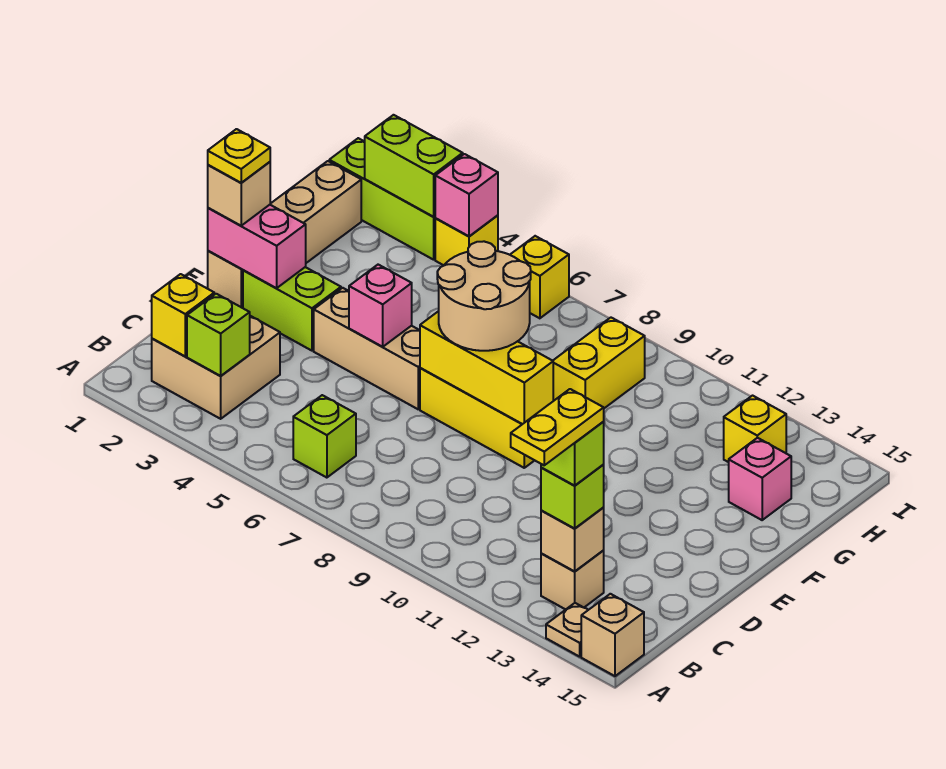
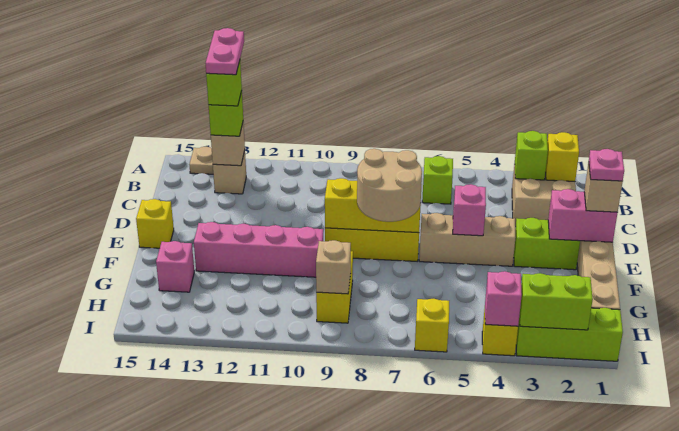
yellow plate A13:B13 level 5 -> pink plate A13:B13 level 5
tan brick A15 level 1 -> tan brick H9 level 2
yellow plate E1 level 4 -> pink plate E1 level 4
none -> pink brick F10:F13 level 1
yellow brick H13 level 1 -> yellow brick E15 level 1

